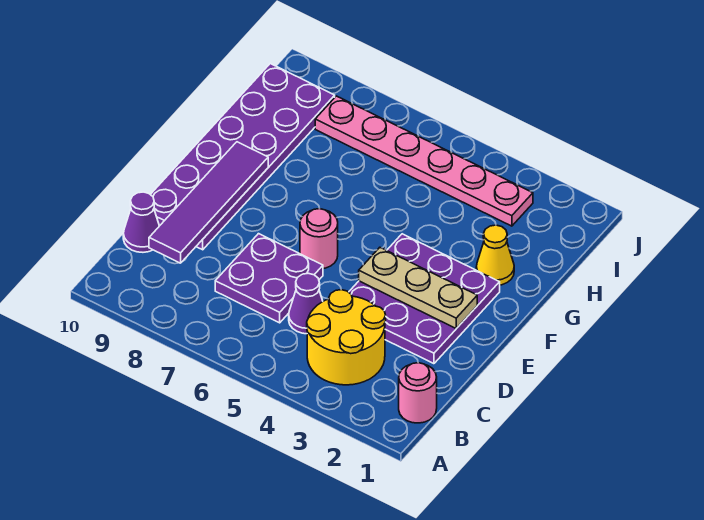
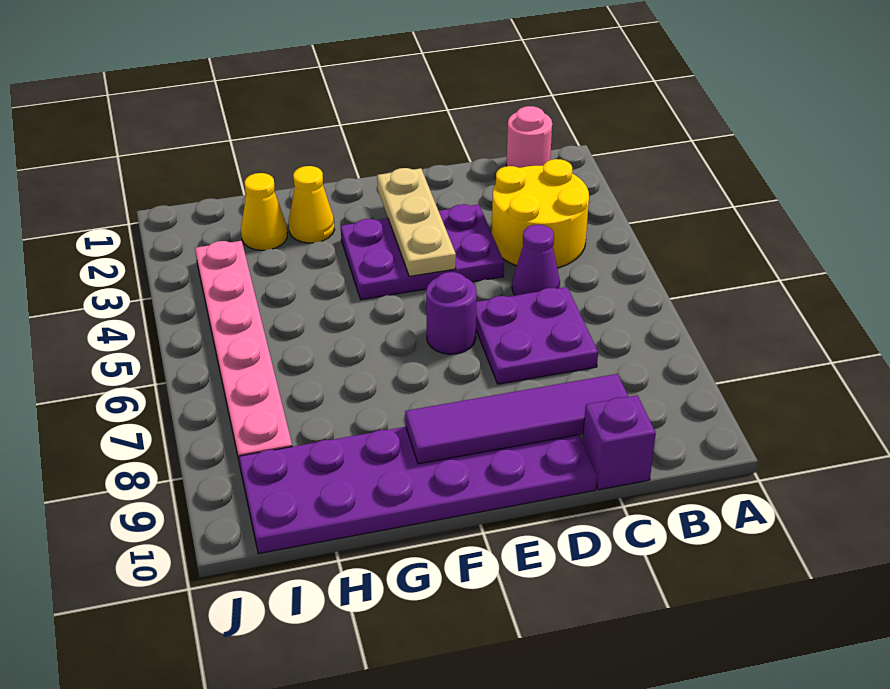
purple cone C10 level 1 -> purple brick C10 level 1
purple plate D2:F4 level 1 -> purple plate D3:F4 level 1
pink round brick E6 level 1 -> purple round brick E6 level 1
none -> yellow cone H2 level 1

